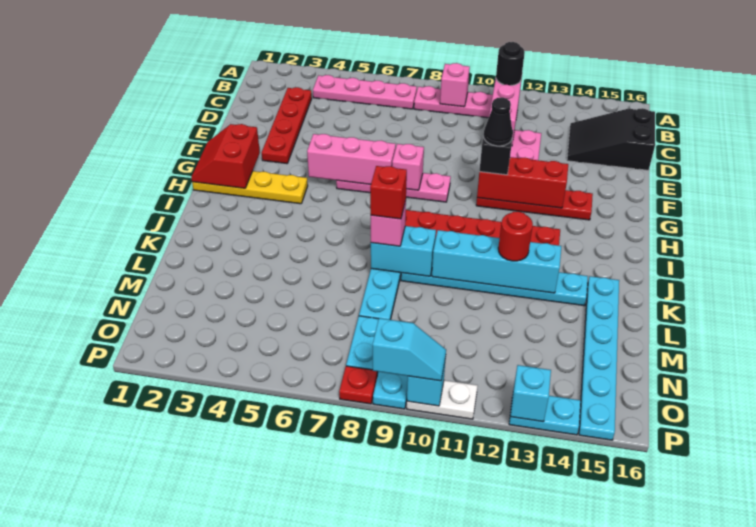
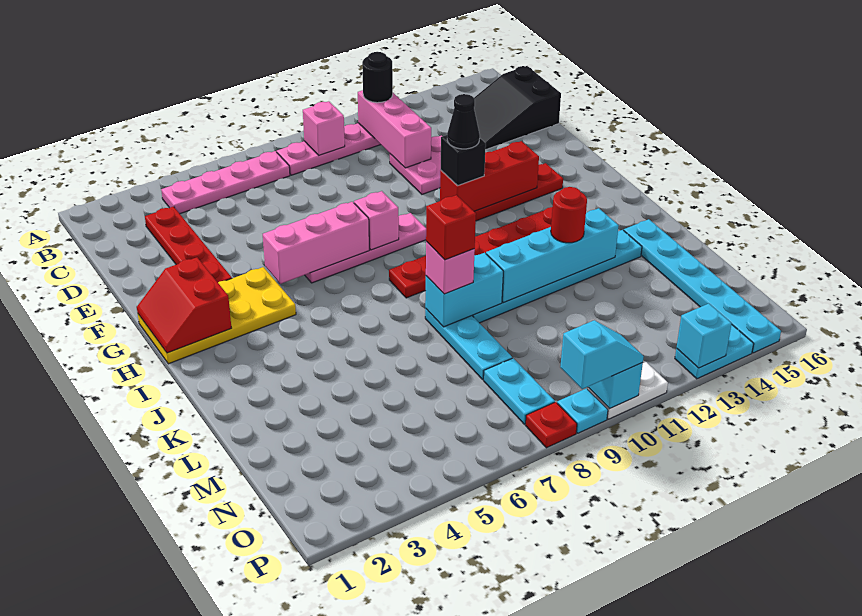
yellow plate H1:H4 level 1 -> yellow plate G1:H4 level 1

